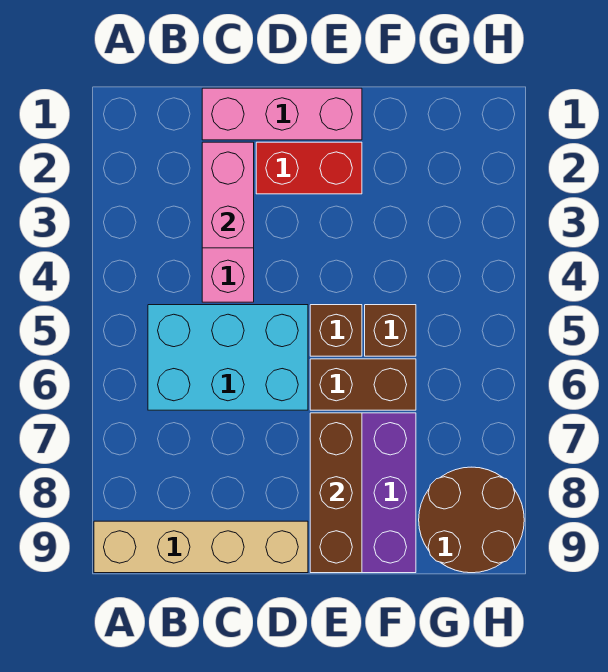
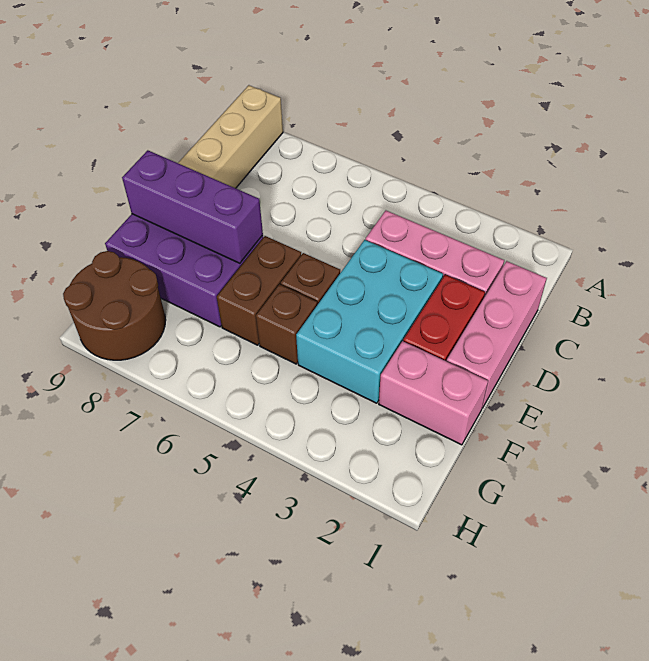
cyan brick B5:D6 level 1 -> cyan brick D3:F4 level 1
pink brick C2:C3 level 2 -> pink brick F1:F2 level 1
brown brick E7:E9 level 2 -> purple brick E7:E9 level 2

